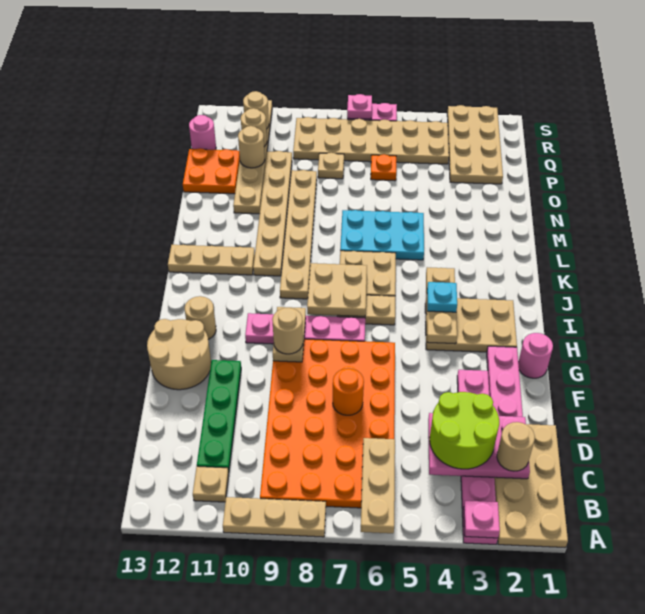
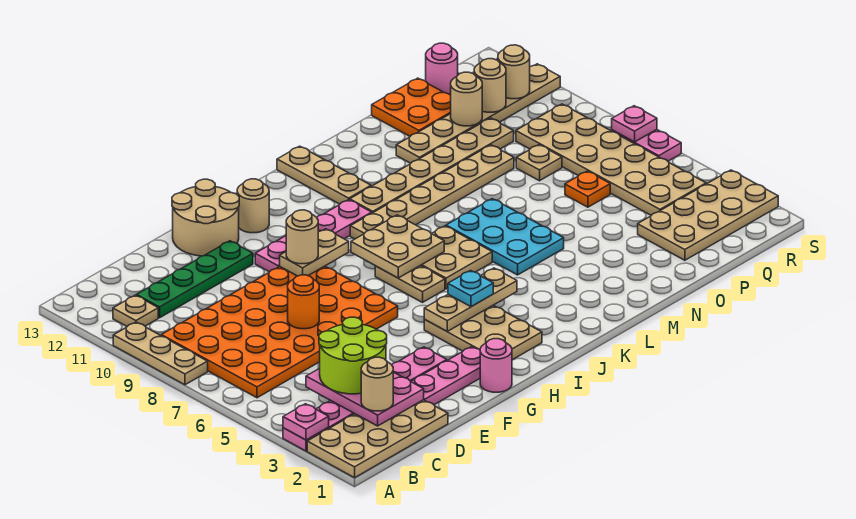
tan plate A6:C6 level 2 -> none
pink plate H7:H10 level 1 -> pink plate G10:J10 level 1

